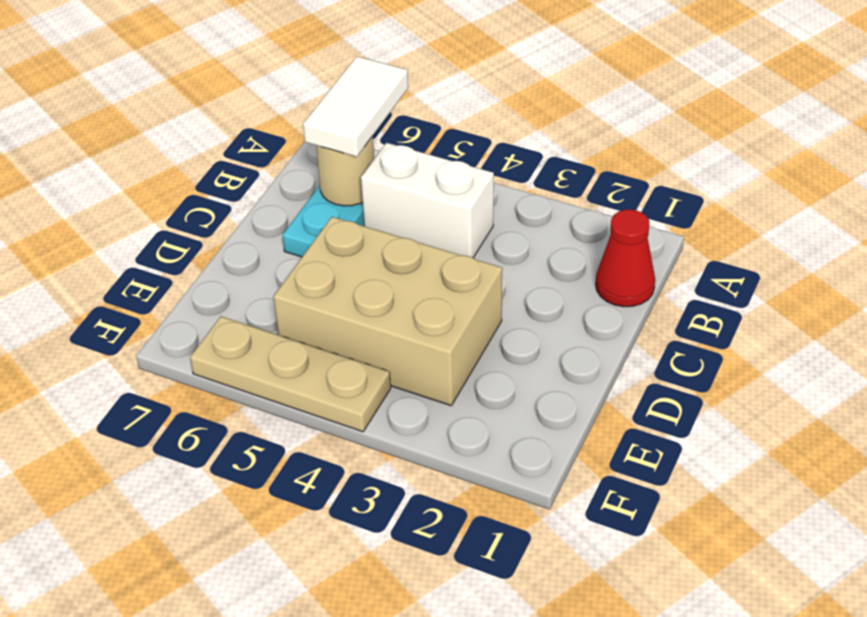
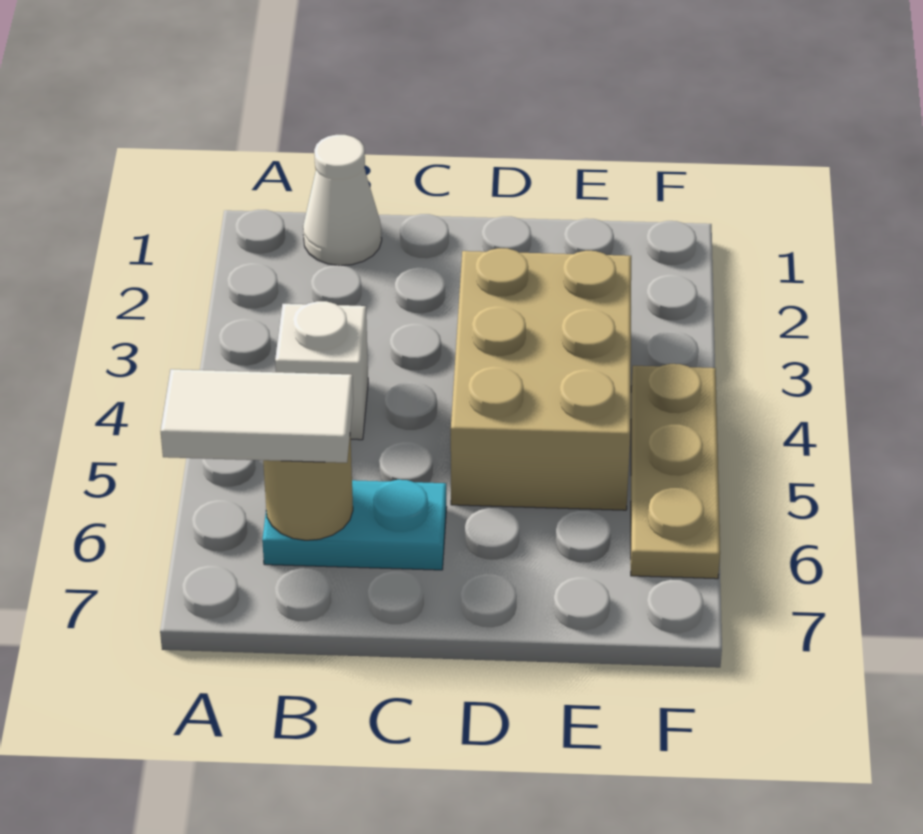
red cone B1 level 1 -> white cone B1 level 1
white brick B4:B5 level 1 -> white brick B4 level 1

